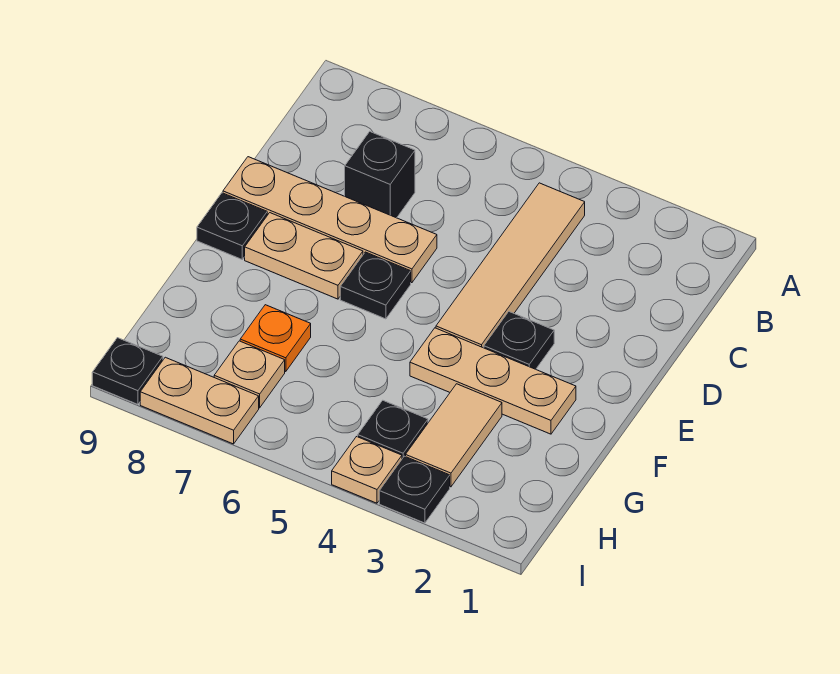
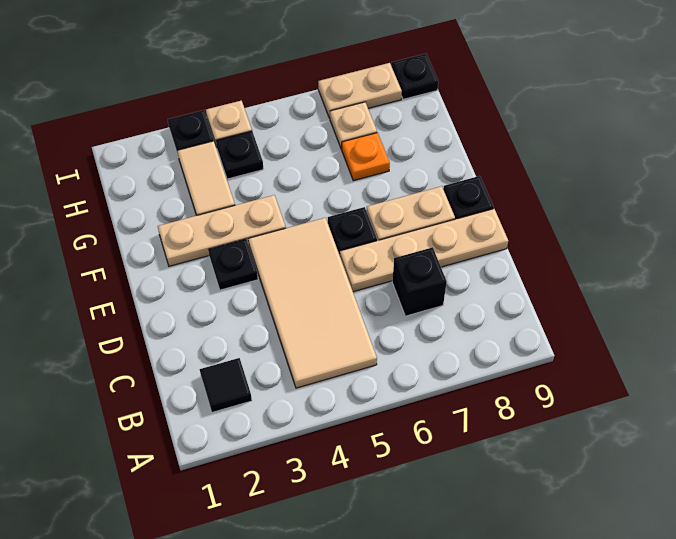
none -> black tile B2 level 1
tan tile B4:E4 level 1 -> tan tile B4:E5 level 1

